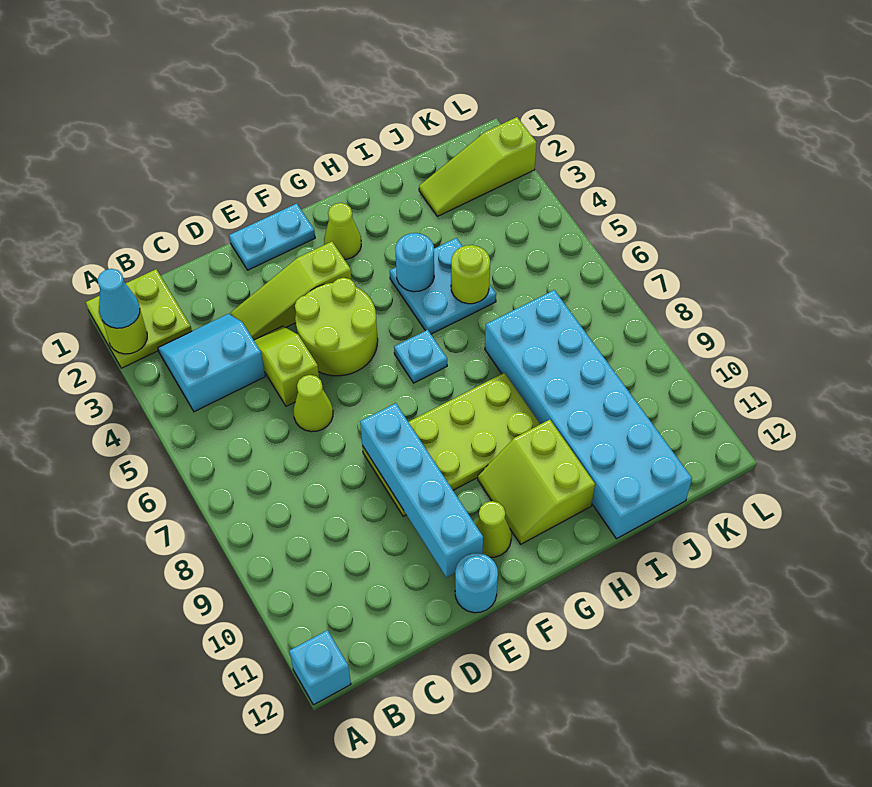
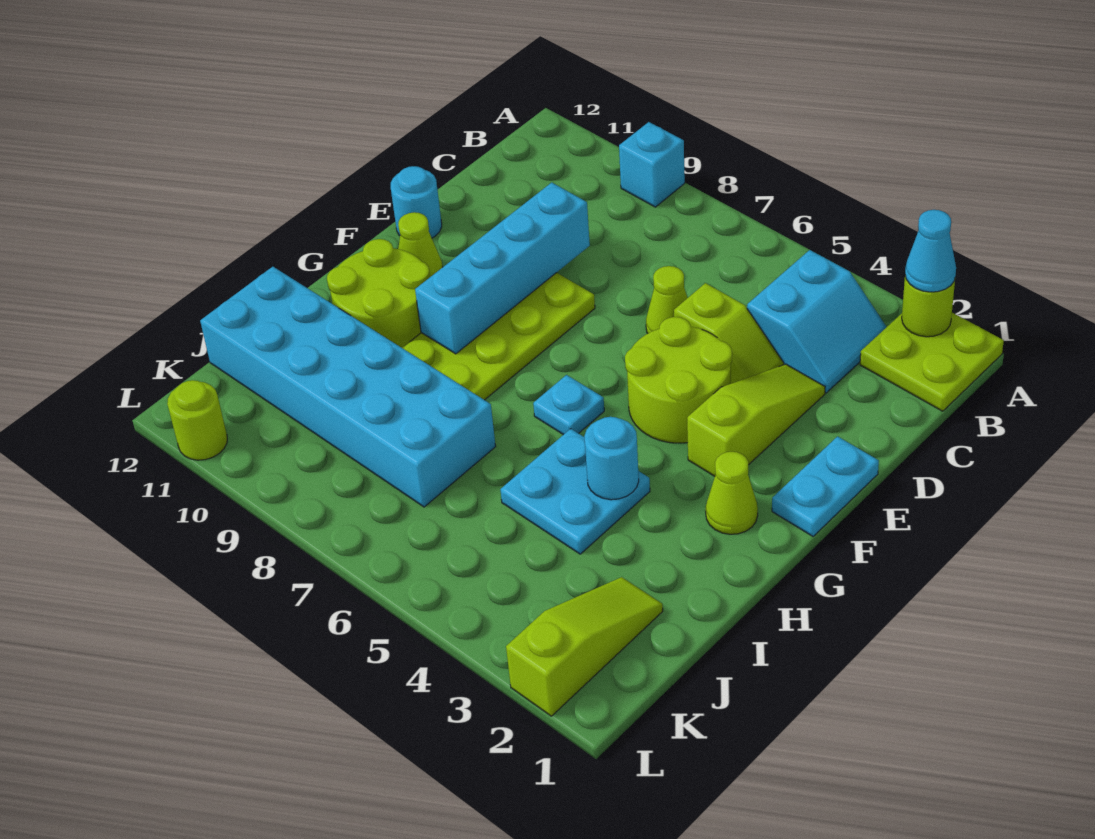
cyan brick A12 level 1 -> cyan brick A9 level 1
cyan brick E8:E11 level 2 -> cyan brick D9:G9 level 2
lime slope G10:H11 level 1 top H -> lime round brick G10:H11 level 1
lime round brick I5 level 2 -> lime round brick L11 level 1

